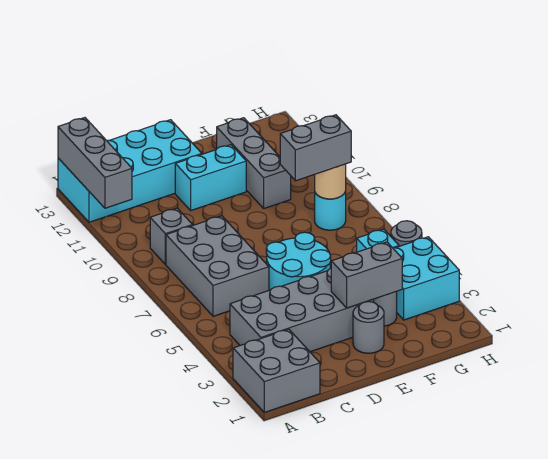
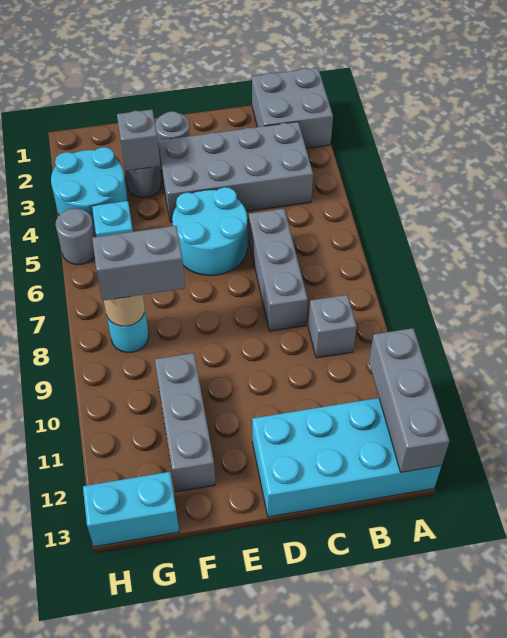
grey brick B6:C8 level 1 -> grey brick C6:C8 level 1
cyan brick D11:E11 level 1 -> cyan brick G13:H13 level 1
grey brick E3:F3 level 2 -> grey brick F3 level 2
cyan brick G3:H4 level 1 -> cyan round brick G3:H4 level 1

